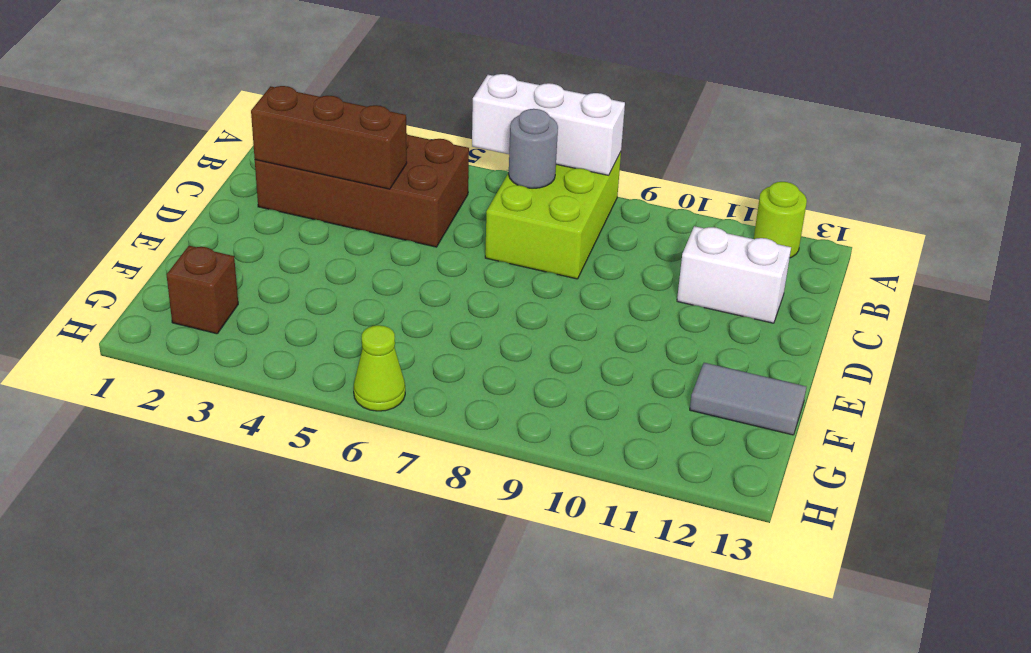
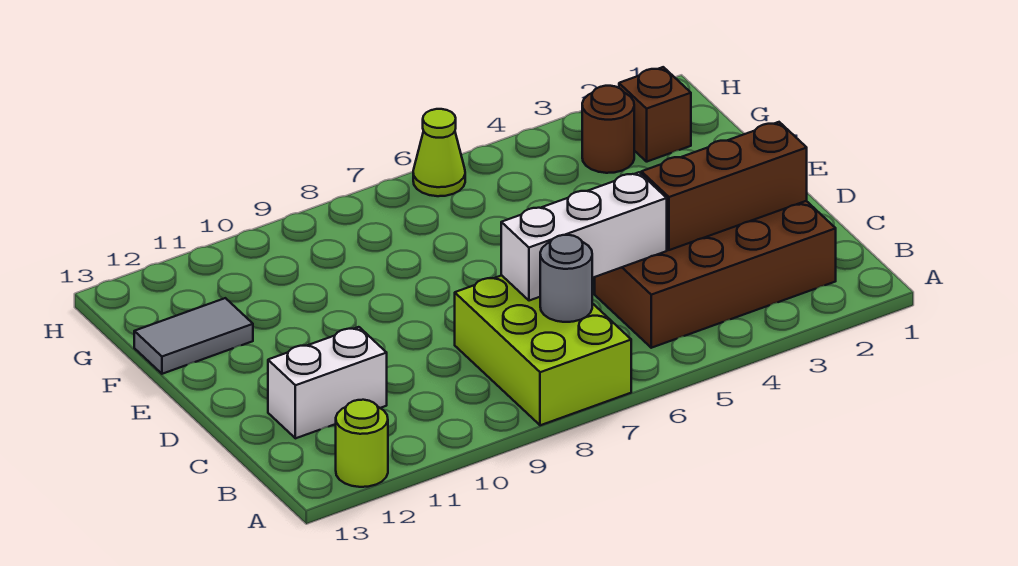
white brick A6:A8 level 2 -> white brick C5:C7 level 2
none -> brown round brick G3 level 1

